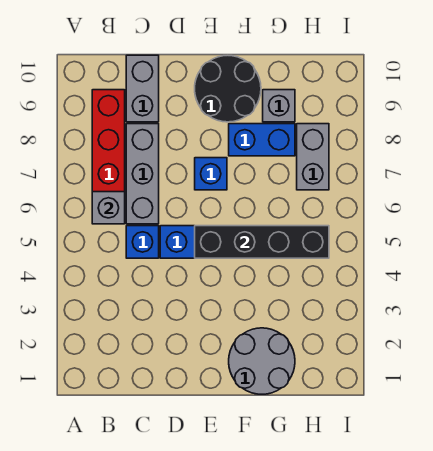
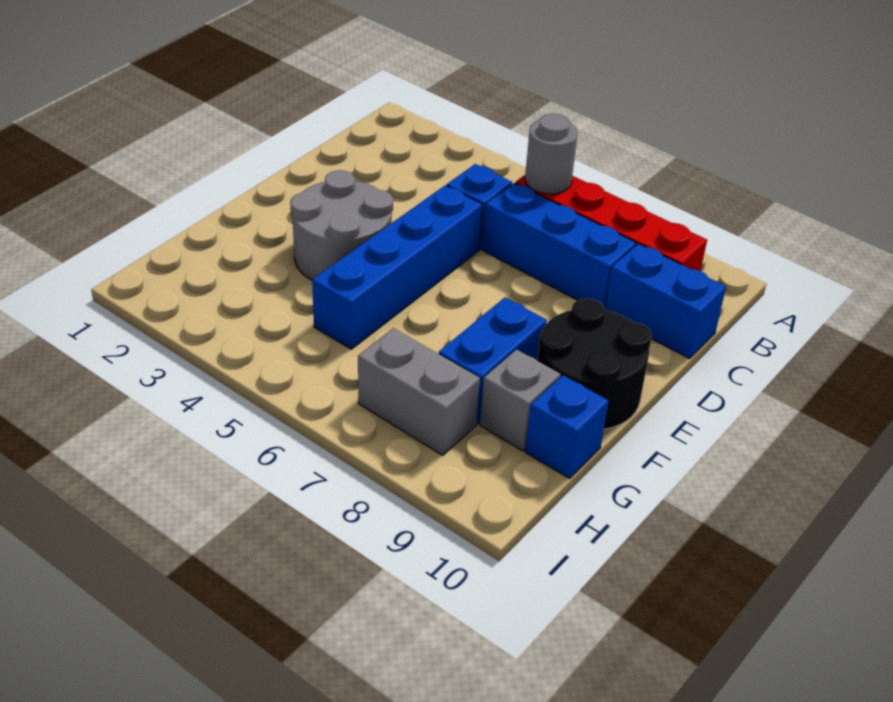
grey brick B6 level 2 -> grey round brick B6 level 2
grey brick C6:C8 level 1 -> blue brick C6:C8 level 1
grey brick C9:C10 level 1 -> blue brick C9:C10 level 1
black brick E5:H5 level 2 -> none
blue brick E7 level 1 -> blue brick G10 level 1
grey round brick F1:G2 level 1 -> grey round brick E3:F4 level 1

